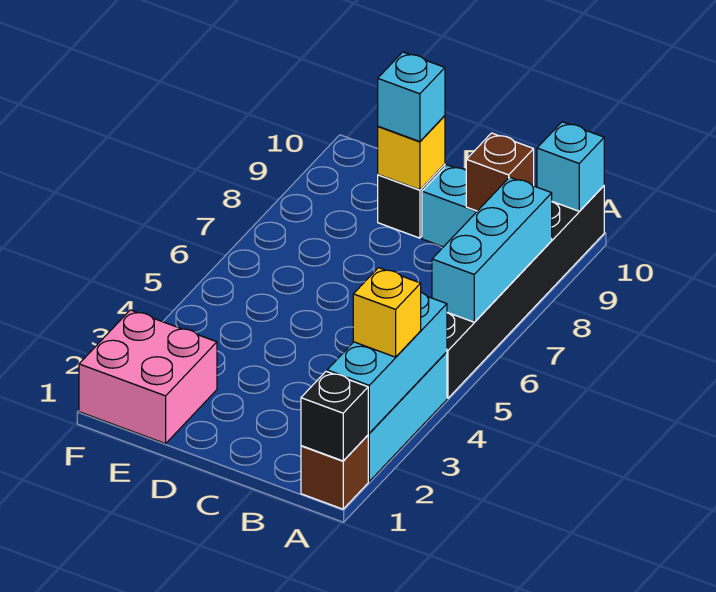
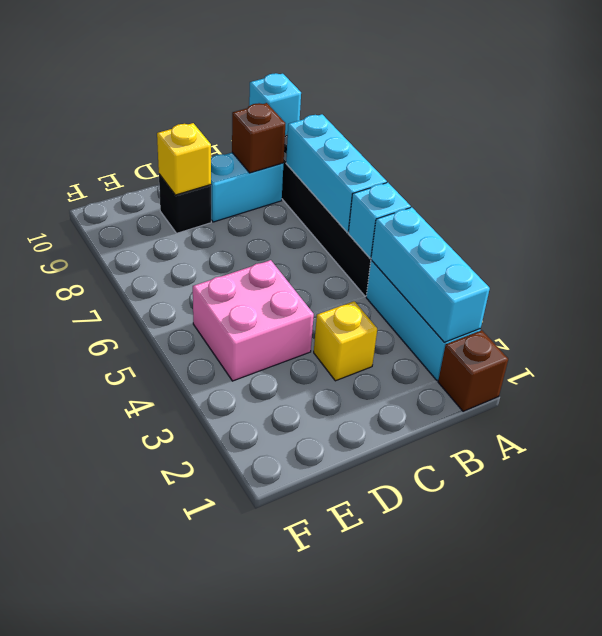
black brick A1 level 2 -> none
yellow brick A3 level 3 -> yellow brick C3 level 1
cyan brick D9 level 3 -> cyan brick A5 level 2
pink brick E1:F2 level 1 -> pink brick D4:E5 level 1

